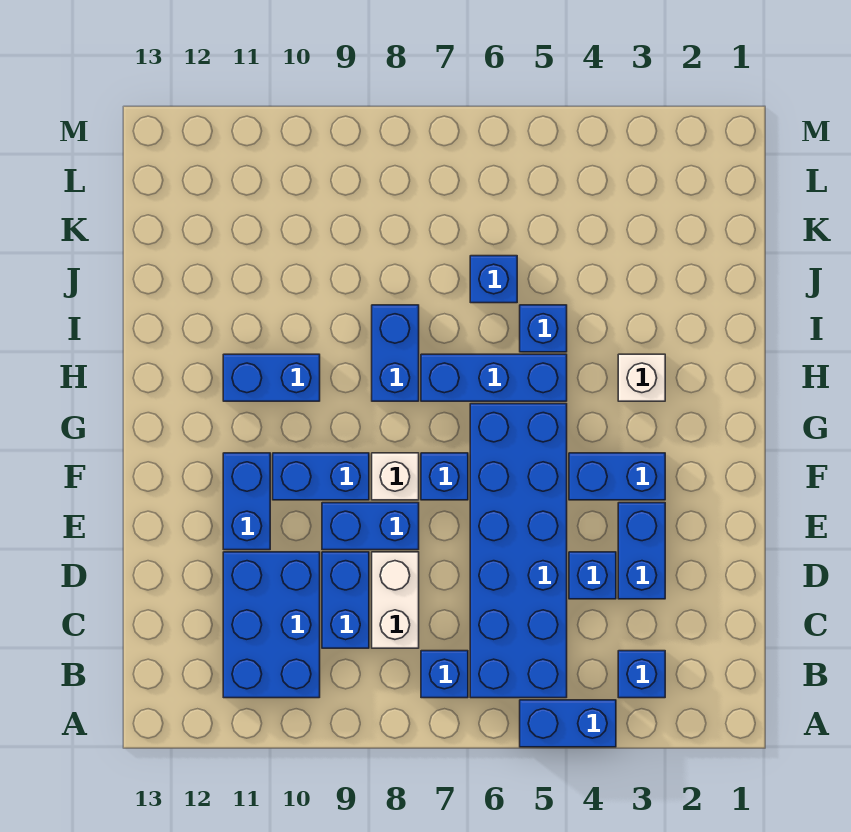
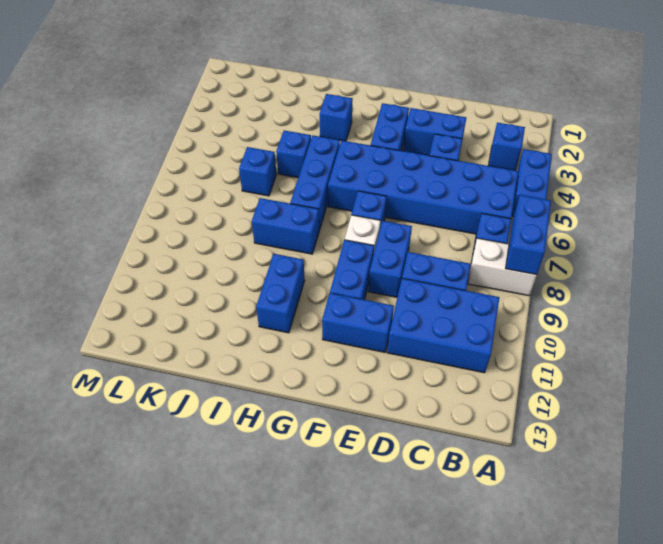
none -> blue brick A7:A8 level 2
white brick C8:D8 level 1 -> white brick A8:B8 level 1
white brick H3 level 1 -> blue brick H3 level 1

